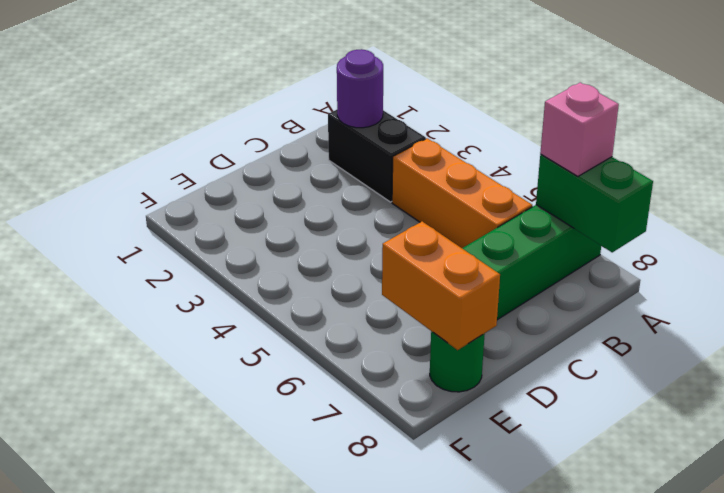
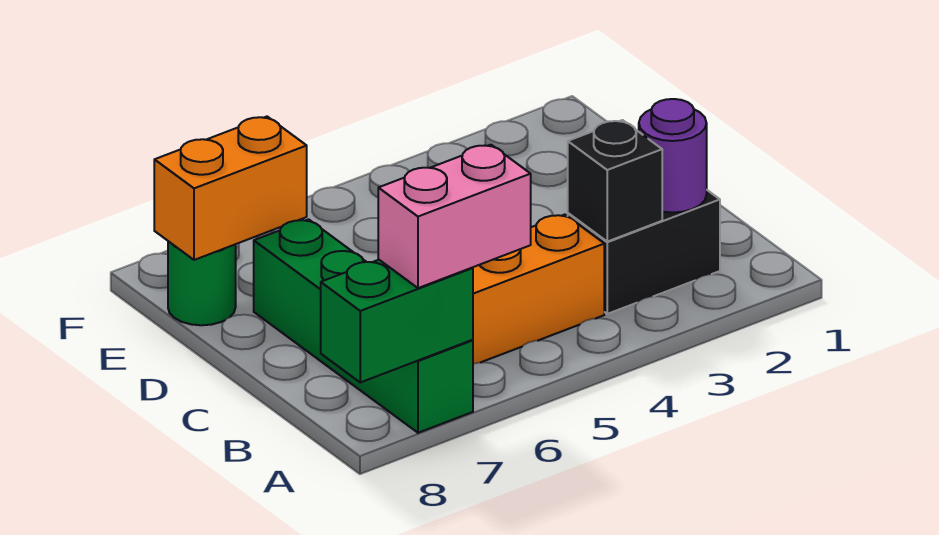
pink brick A7 level 3 -> pink brick A6:A7 level 3
none -> black brick B3 level 2

